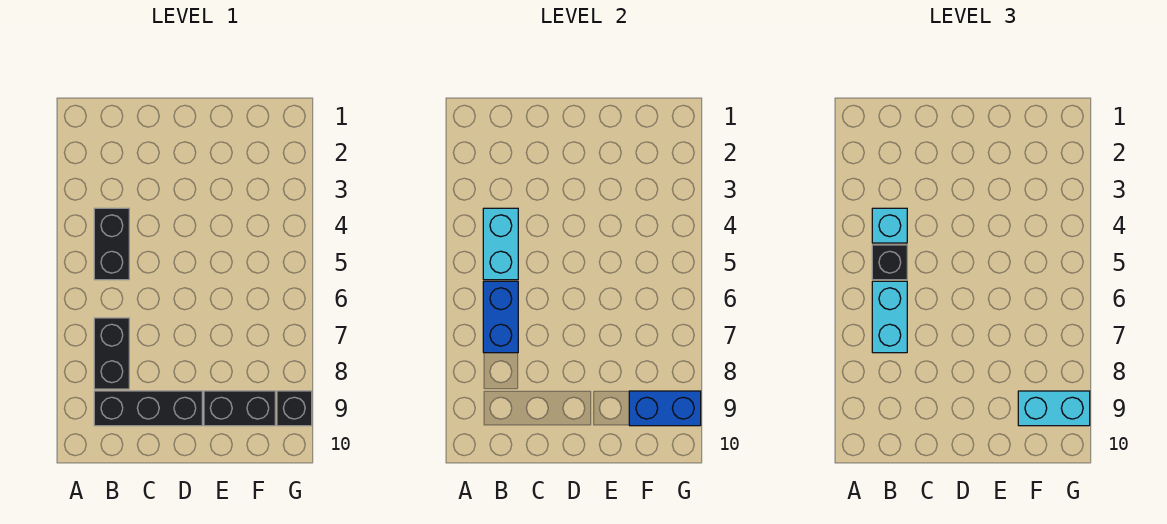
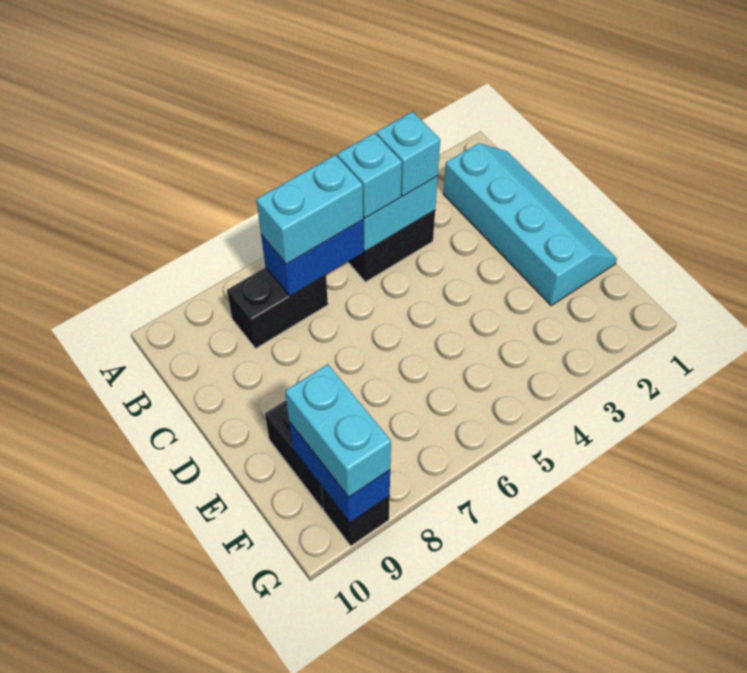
none -> cyan slope B1:E2 level 1 top 2
black brick B5 level 3 -> cyan brick B5 level 3
black brick B9:D9 level 1 -> none

